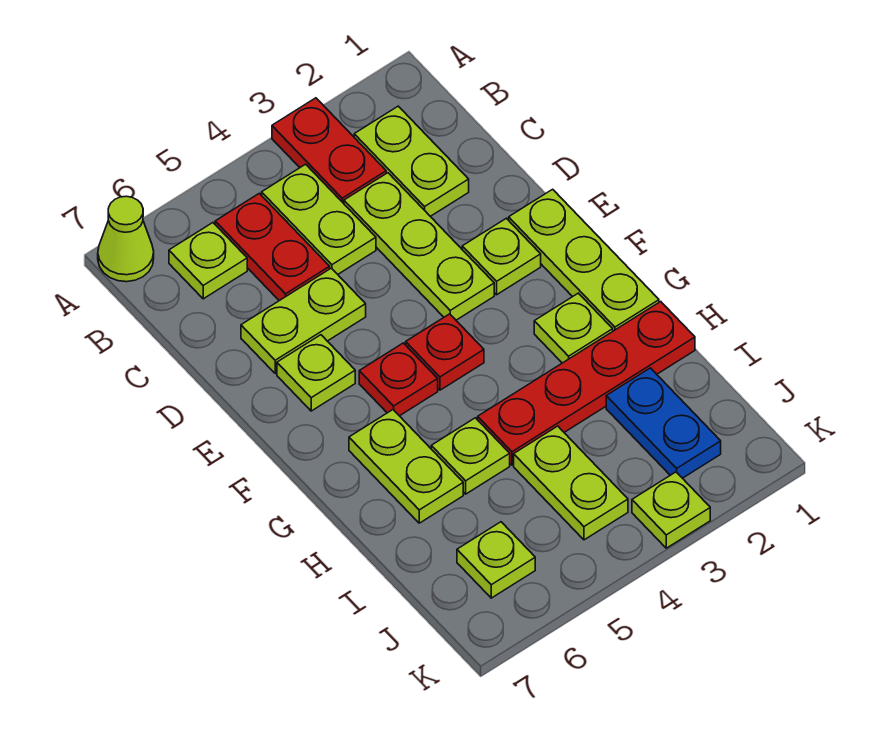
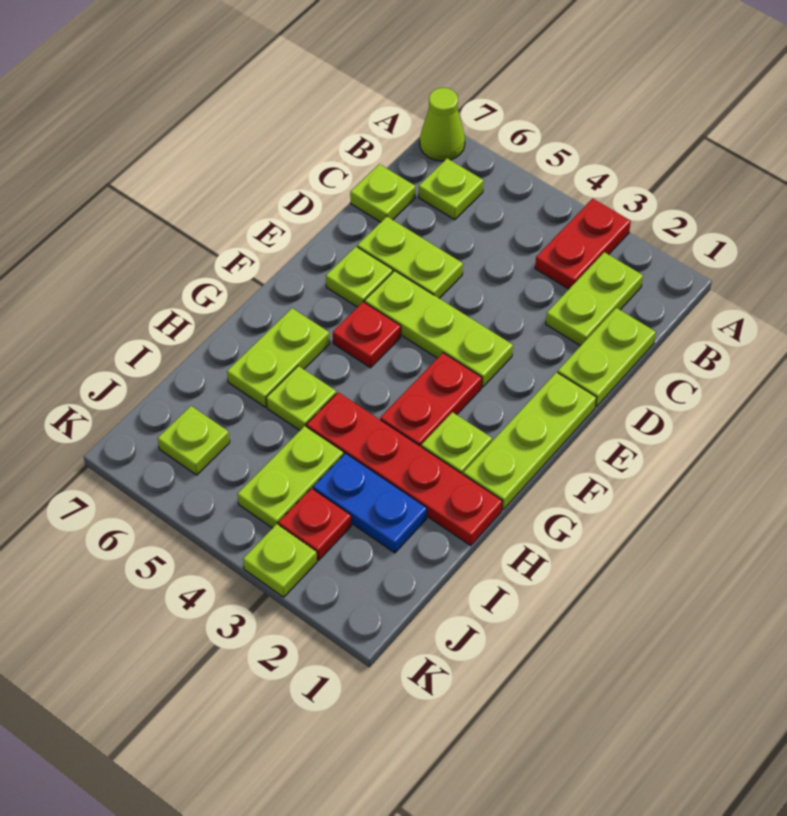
lime plate B4:C4 level 1 -> lime plate C1:D1 level 1
red plate B5:C5 level 1 -> red plate F3:G3 level 1
lime plate C3:E3 level 1 -> lime plate E3:E5 level 1
lime plate E2 level 1 -> lime plate C7 level 1
red plate F4 level 1 -> red plate J3 level 1
blue plate I2:J2 level 1 -> blue plate I2:I3 level 1

